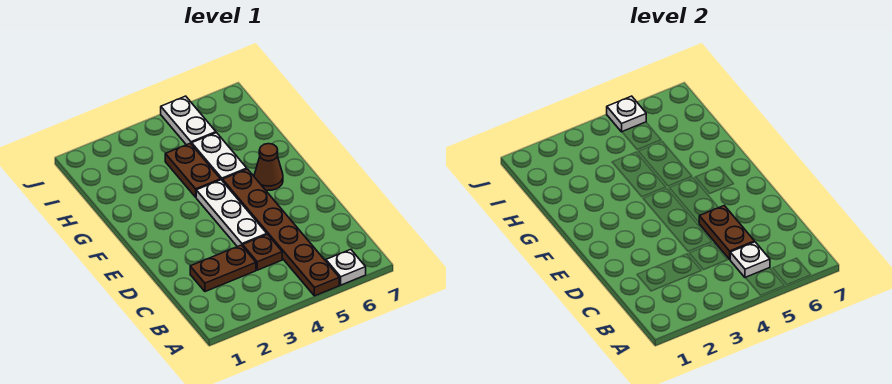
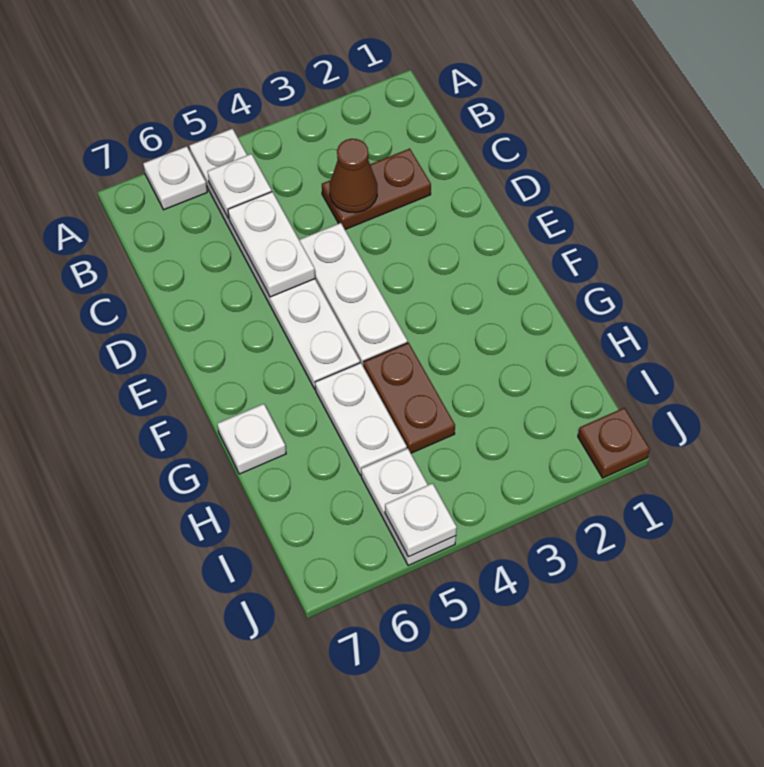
brown plate A5:F5 level 1 -> white plate A5:F5 level 1
brown plate C4 level 1 -> brown plate J1 level 1
brown plate C5:D5 level 2 -> white plate C5:D5 level 2
brown cone F6 level 1 -> brown cone C3 level 2
none -> white plate G7 level 1

